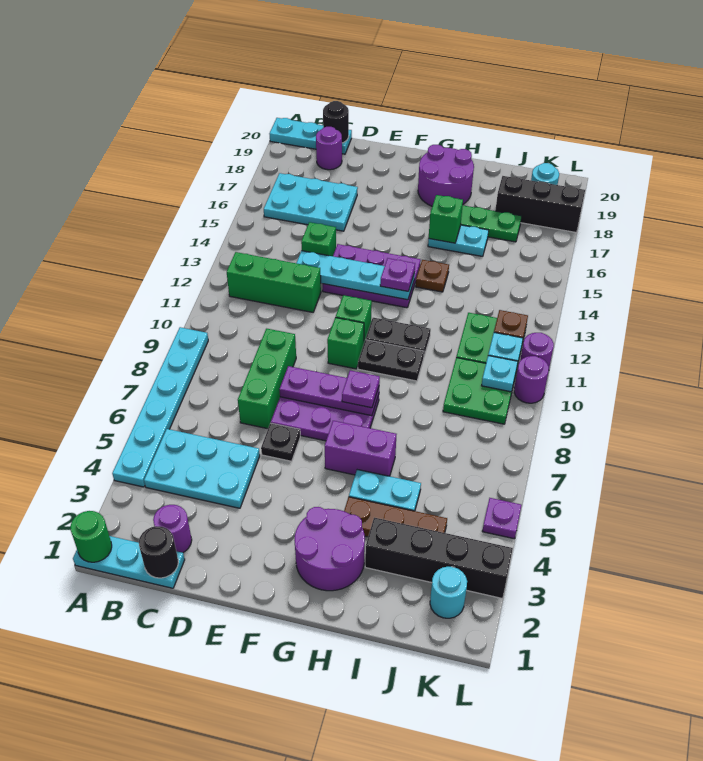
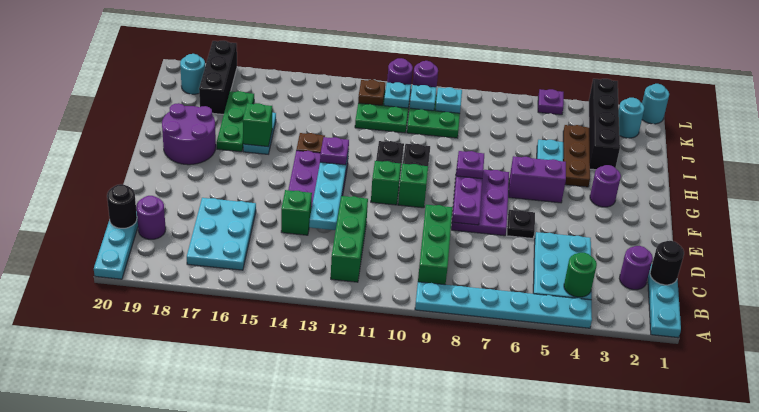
green round brick A1 level 2 -> green round brick B4 level 2
green brick D7:D9 level 1 -> green brick B9:D9 level 1
purple round brick G2:H3 level 1 -> purple round brick G3 level 1
purple brick G6:H6 level 1 -> purple brick G5:G6 level 1
none -> cyan plate K9 level 2
none -> cyan round brick L1 level 1

